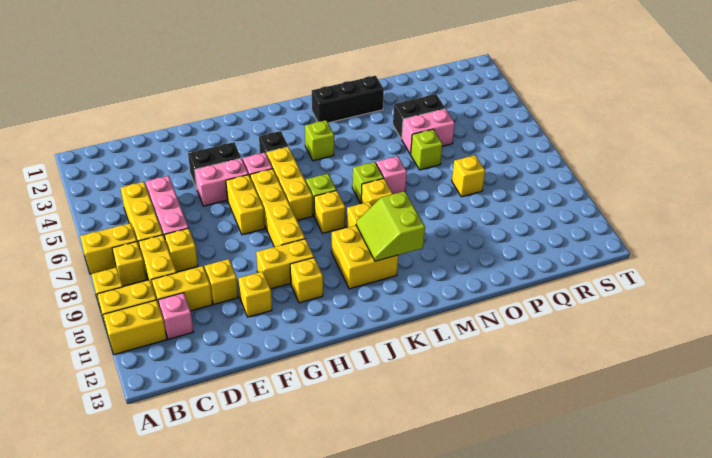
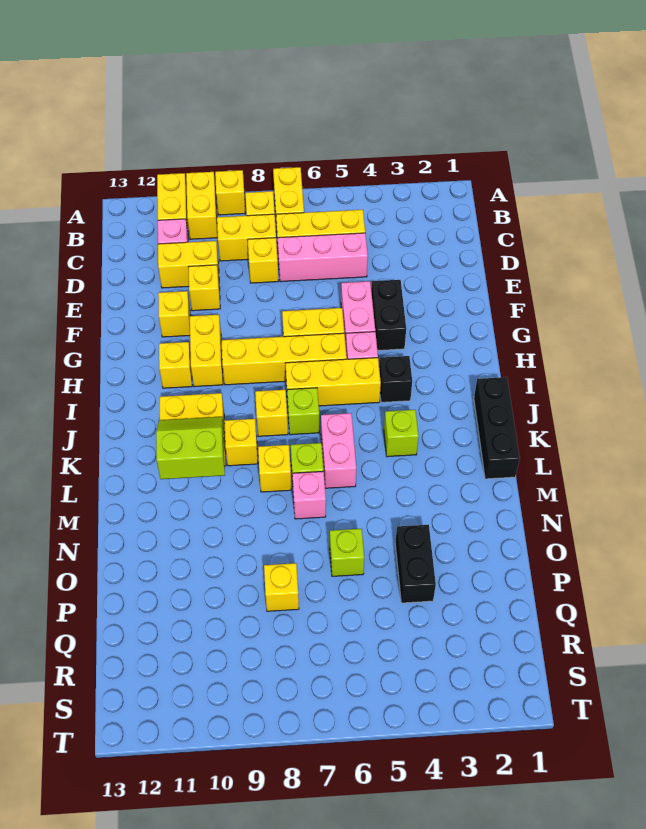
yellow brick C10:D10 level 1 -> yellow brick D10:D11 level 1
black brick L2:N2 level 1 -> black brick J1:L1 level 1
pink brick O5:P5 level 1 -> pink brick K6:L6 level 1

